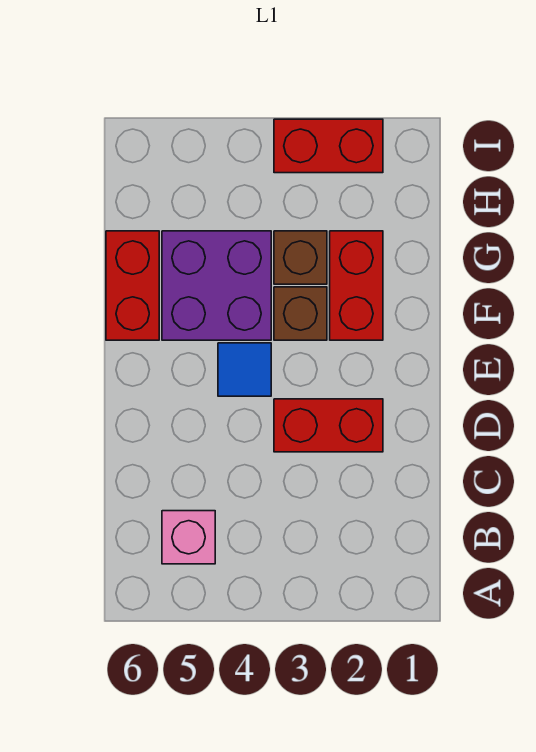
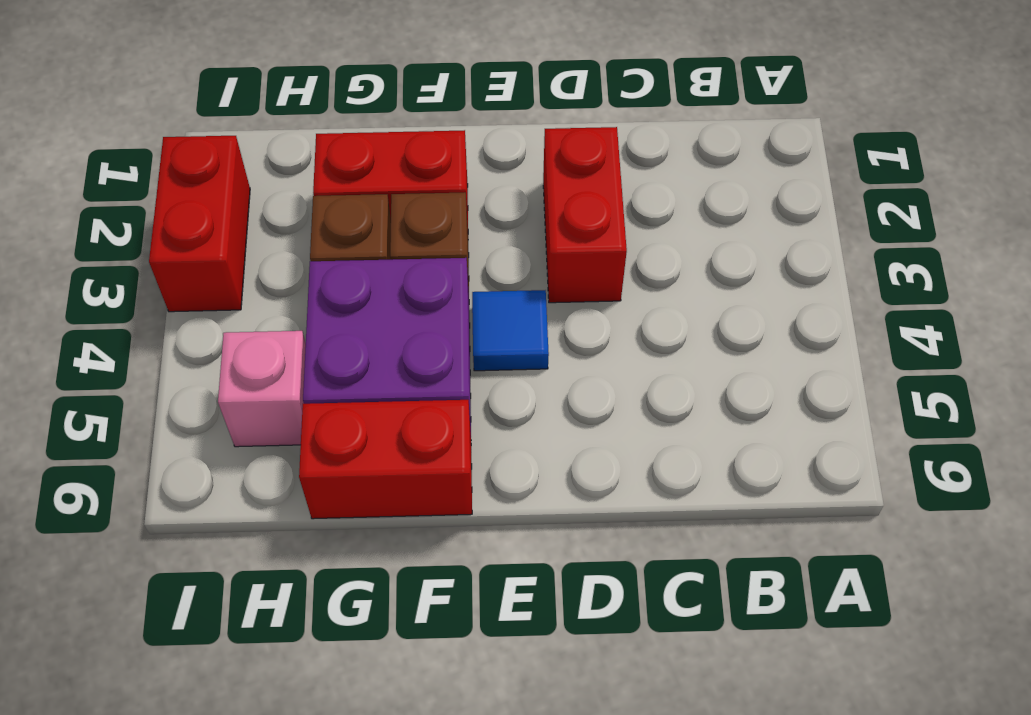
pink brick B5 level 1 -> pink brick H5 level 1

